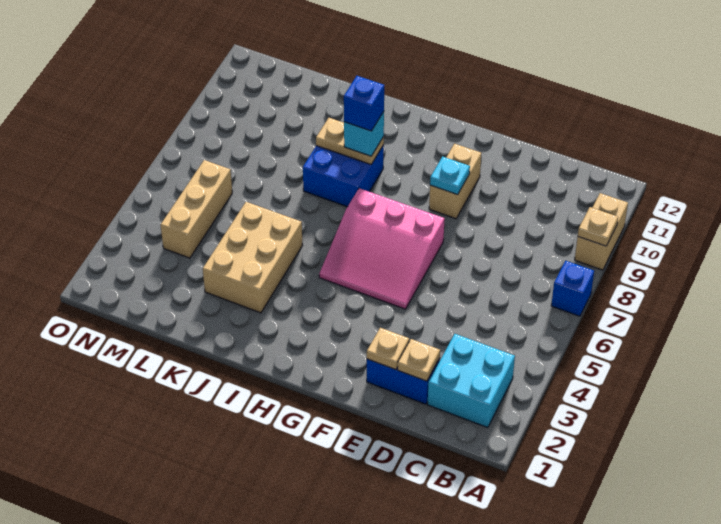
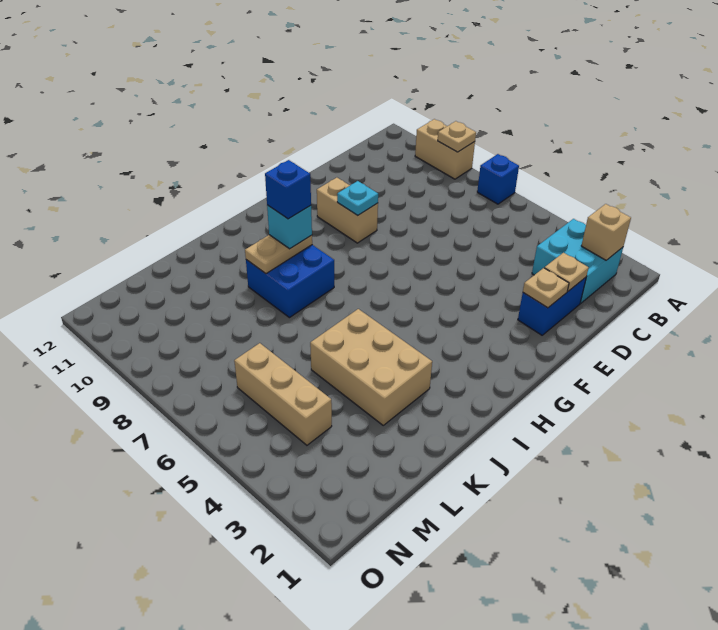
none -> tan brick B2 level 2
pink slope F5:H7 level 1 top 7 -> none

